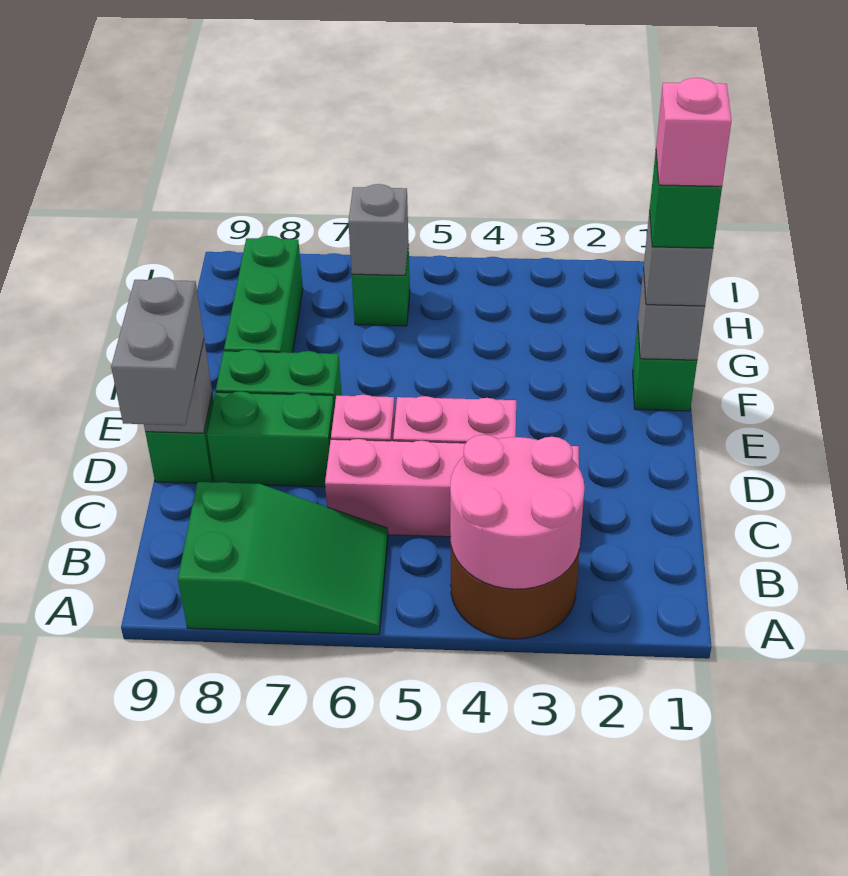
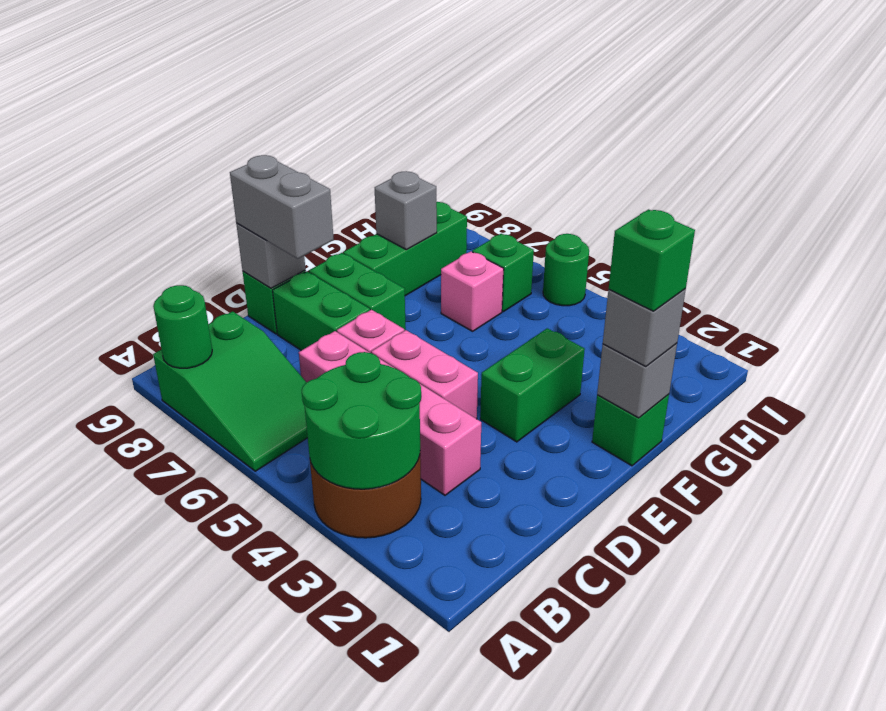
pink round brick A3:B4 level 2 -> green round brick A3:B4 level 2
none -> green round brick A8 level 2
grey brick C9:D9 level 3 -> grey brick D8:D9 level 3
none -> green brick E3:F3 level 1
pink brick F1 level 5 -> pink brick G6 level 1
grey brick H6 level 2 -> grey brick G8 level 2
none -> green round brick I5 level 1

